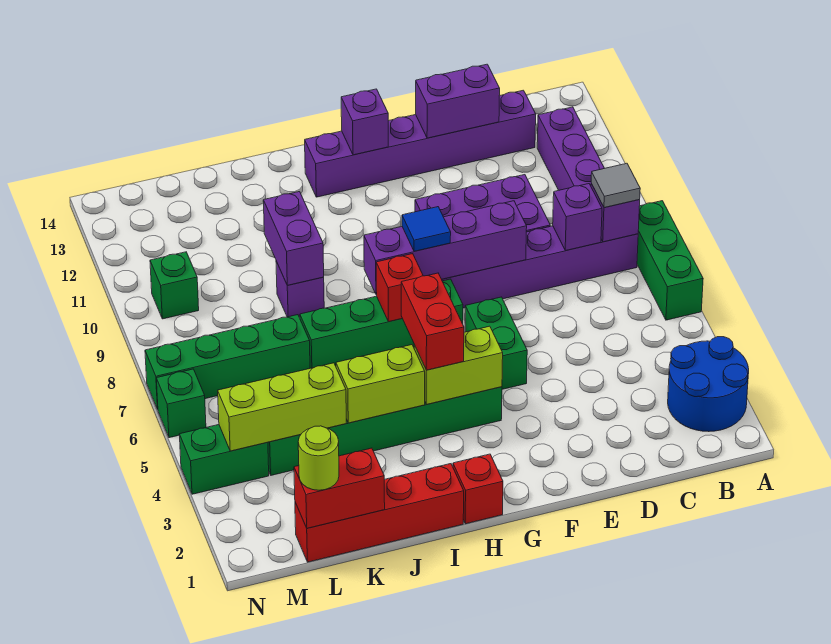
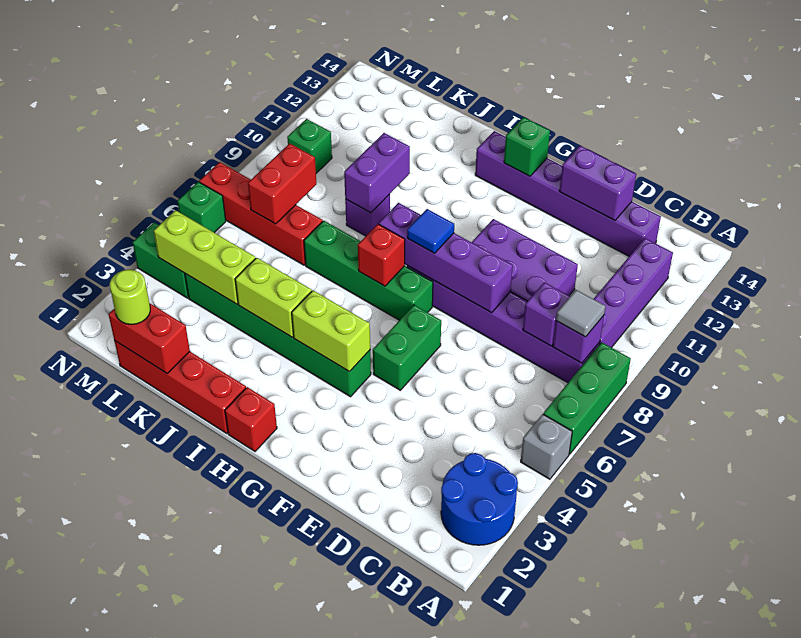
none -> grey brick A5 level 1
purple brick G13 level 2 -> green brick G13 level 2
red brick H4:H5 level 3 -> red brick L7:L8 level 2
green brick K7:N7 level 1 -> red brick K7:N7 level 1

